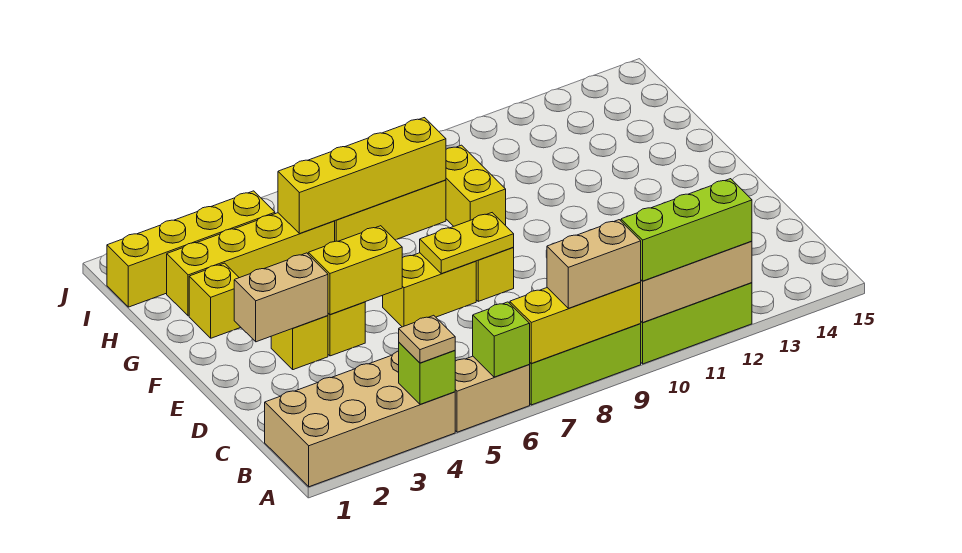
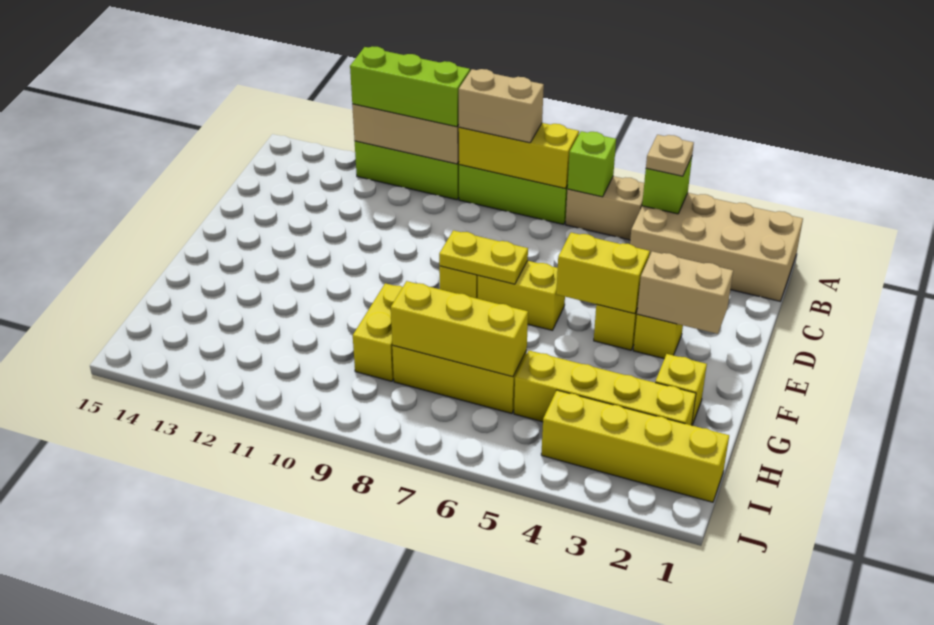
yellow brick H5:H8 level 2 -> yellow brick H6:H8 level 2

